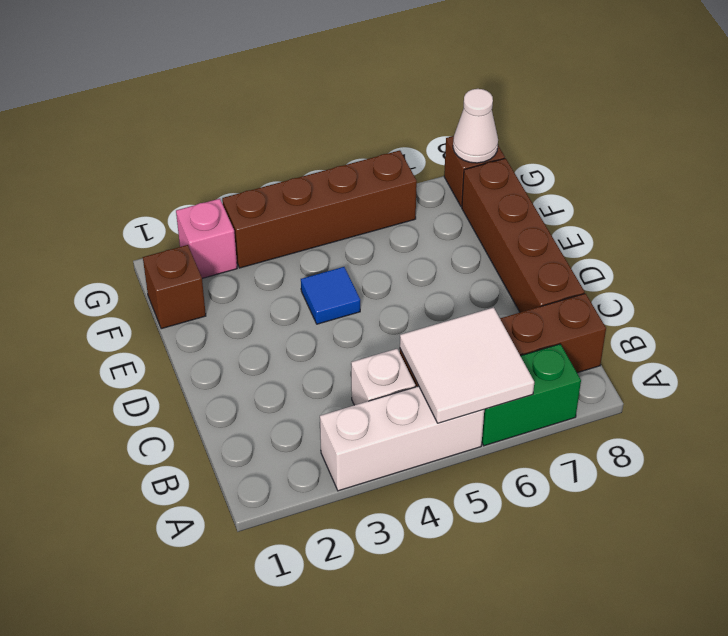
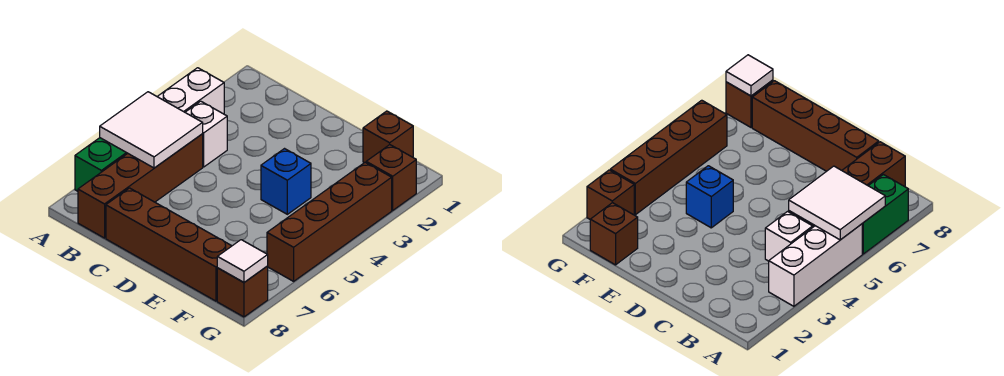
blue tile E4 level 1 -> blue brick E4 level 1
pink brick G2 level 1 -> brown brick G2 level 1
white cone G8 level 2 -> white tile G8 level 2

